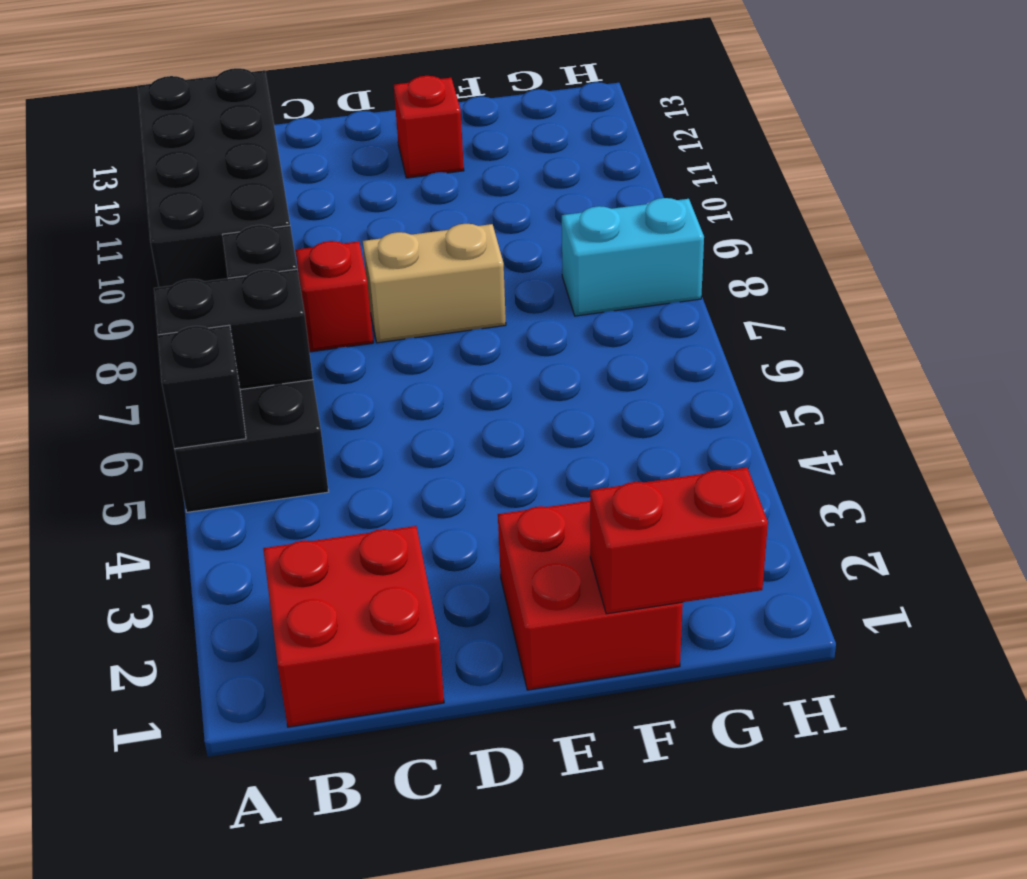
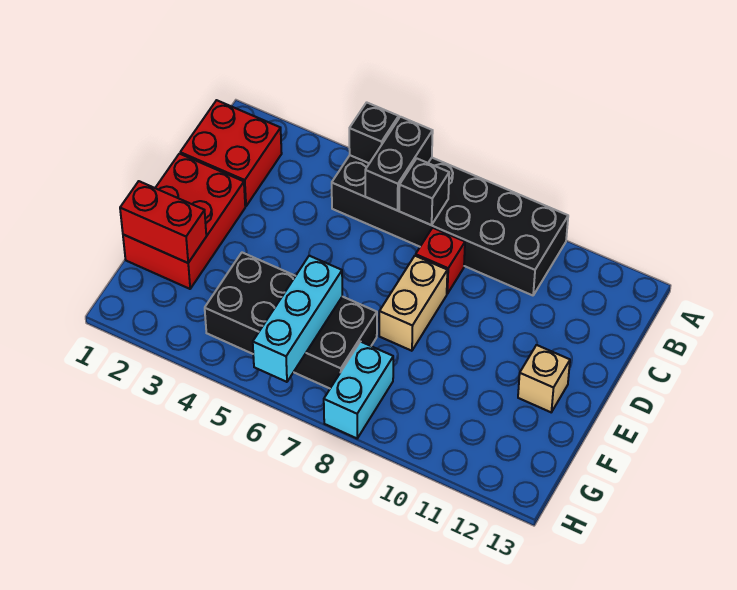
black brick A8:B11 level 2 -> black brick F4:G7 level 1
red brick E1:F2 level 1 -> red brick D1:F2 level 1
red brick E12 level 1 -> tan brick E12 level 1
red brick F1:G1 level 2 -> red brick F1:F2 level 2
none -> cyan brick F6:H6 level 2

